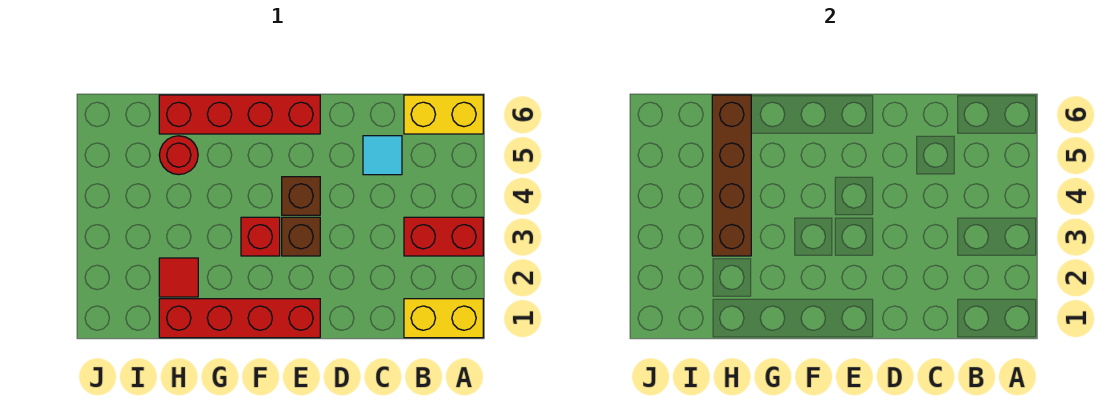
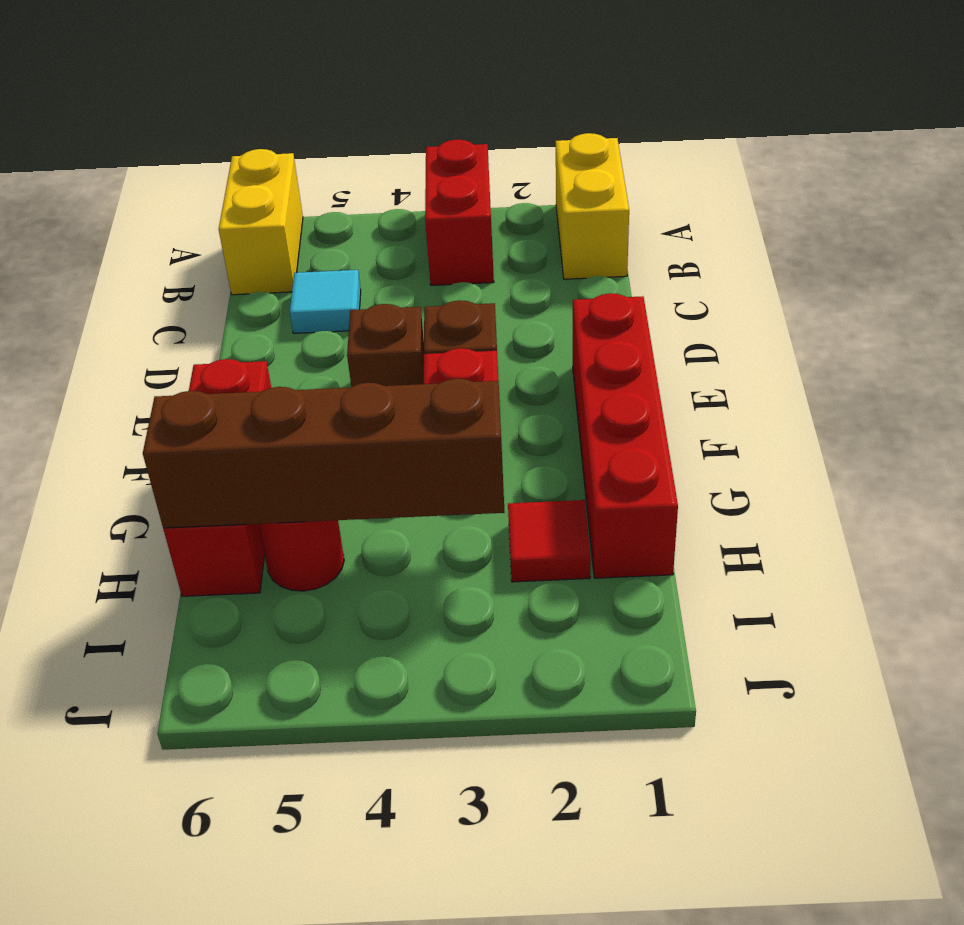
red brick E6:H6 level 1 -> red brick F6:H6 level 1

